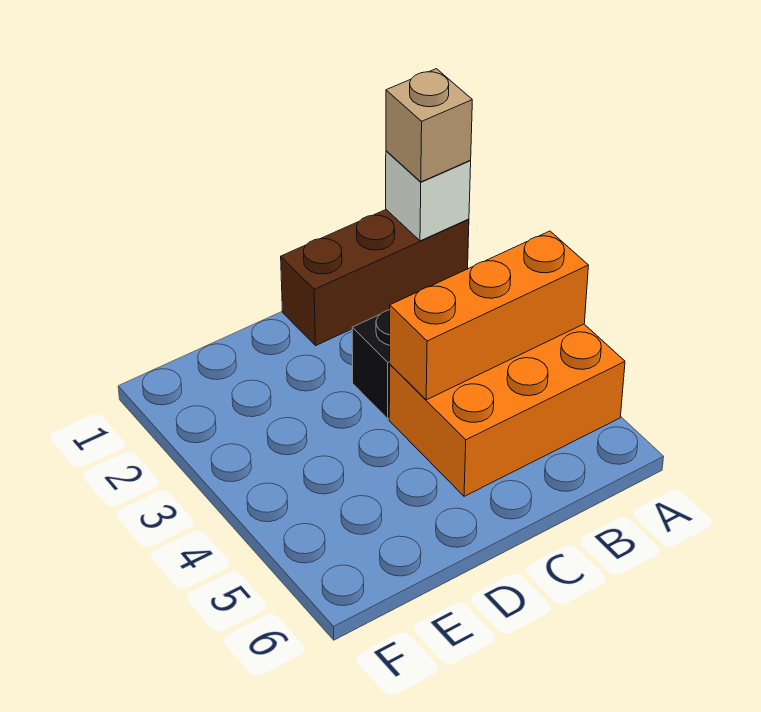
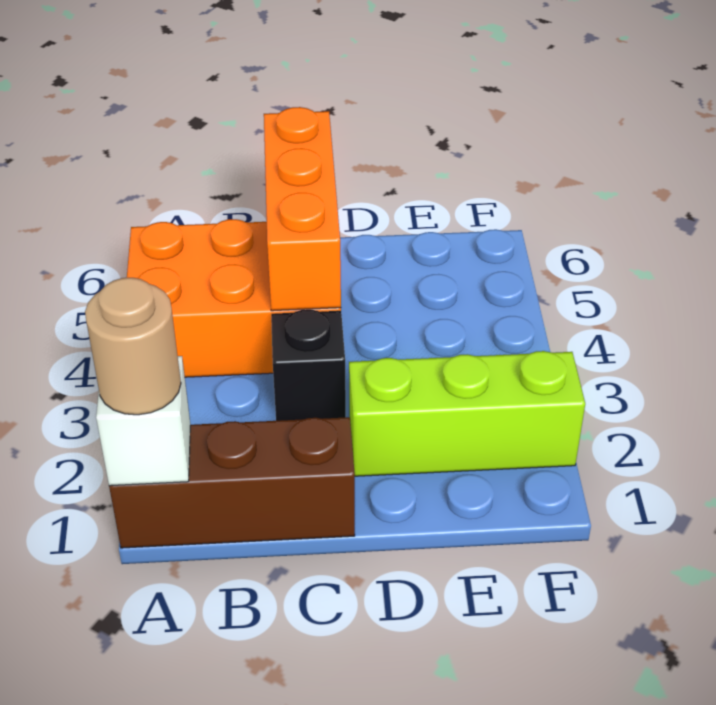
tan brick A1 level 3 -> tan round brick A1 level 3
orange brick A4:C4 level 2 -> orange brick C4:C6 level 2
none -> lime brick D2:F2 level 1

